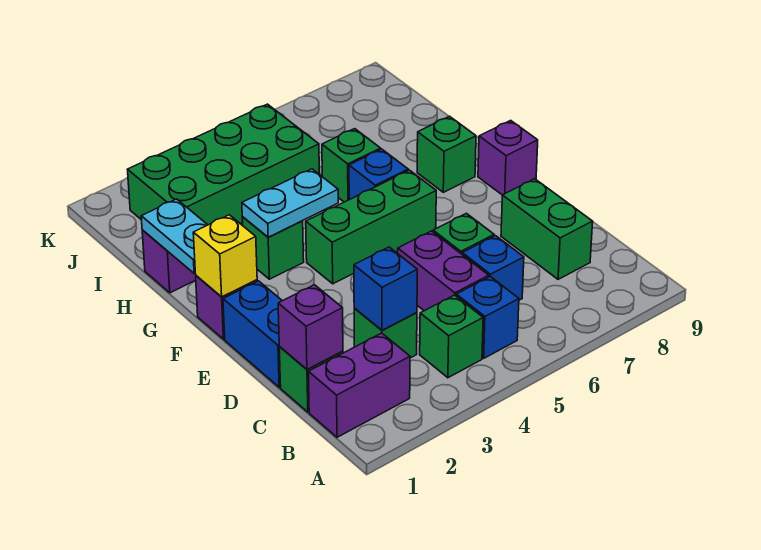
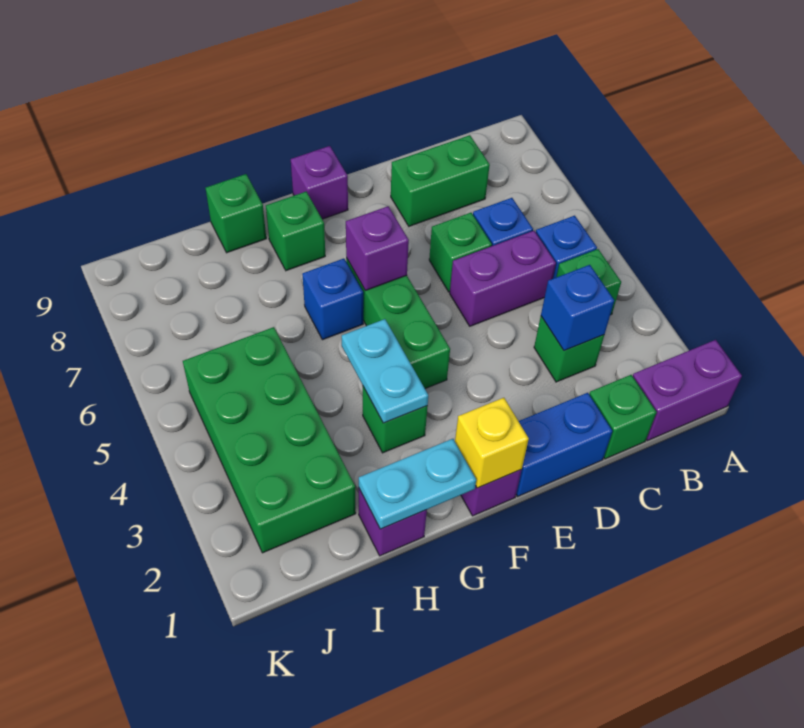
purple brick B1:B2 level 1 -> purple brick A1:B1 level 1
purple brick C1 level 2 -> purple brick F6 level 2
green brick H6 level 1 -> green brick H9 level 1

